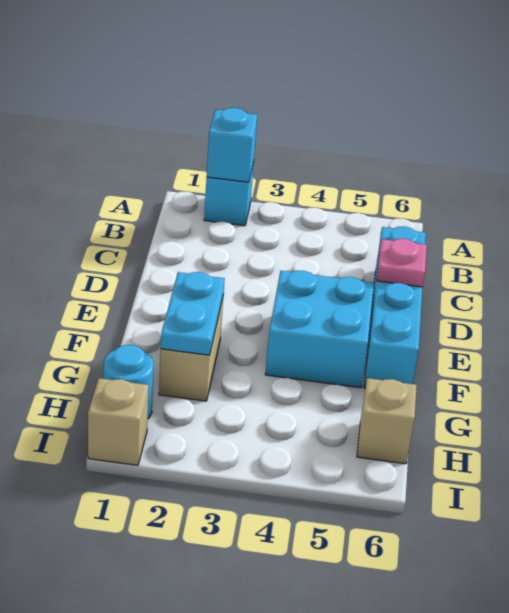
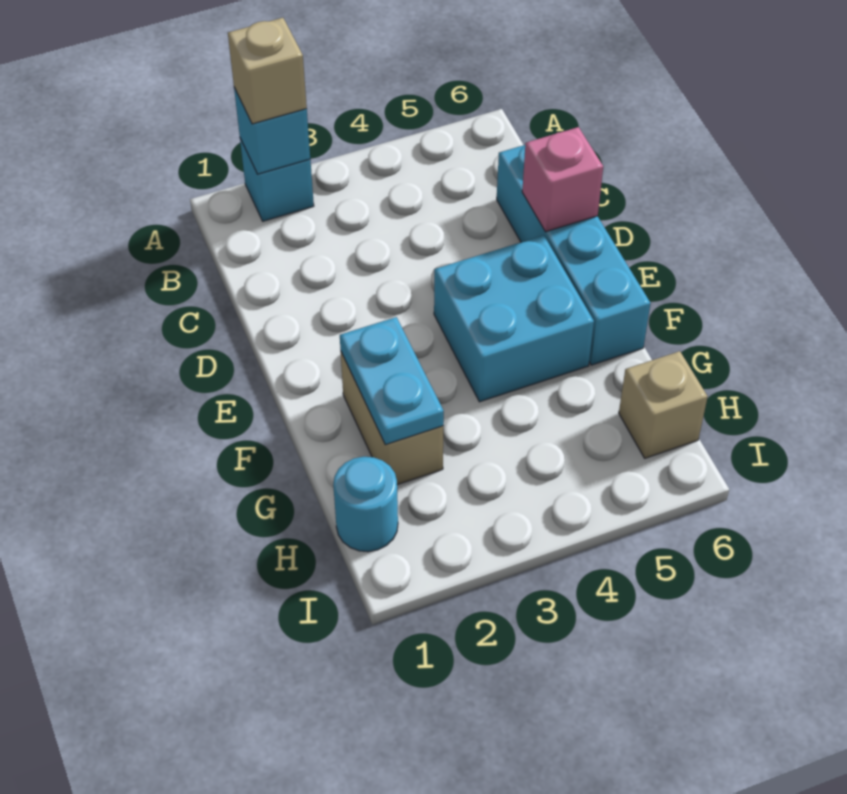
pink plate D6 level 2 -> pink brick D6 level 2
tan brick I1 level 1 -> tan brick A2 level 3

